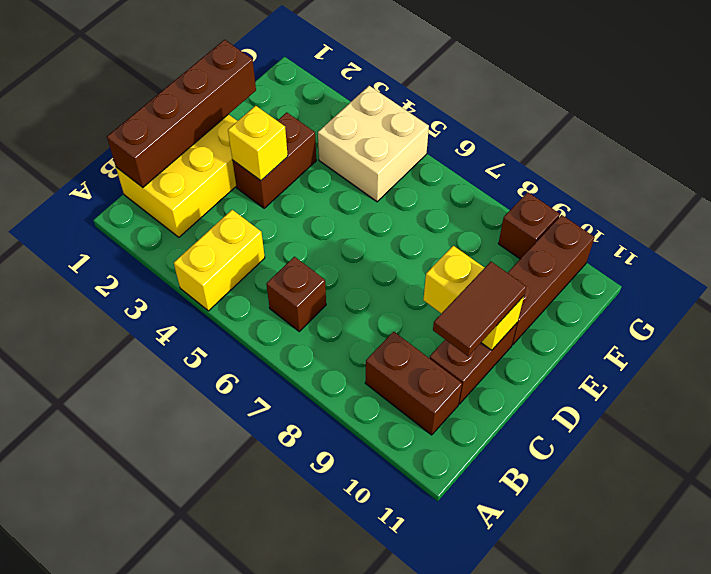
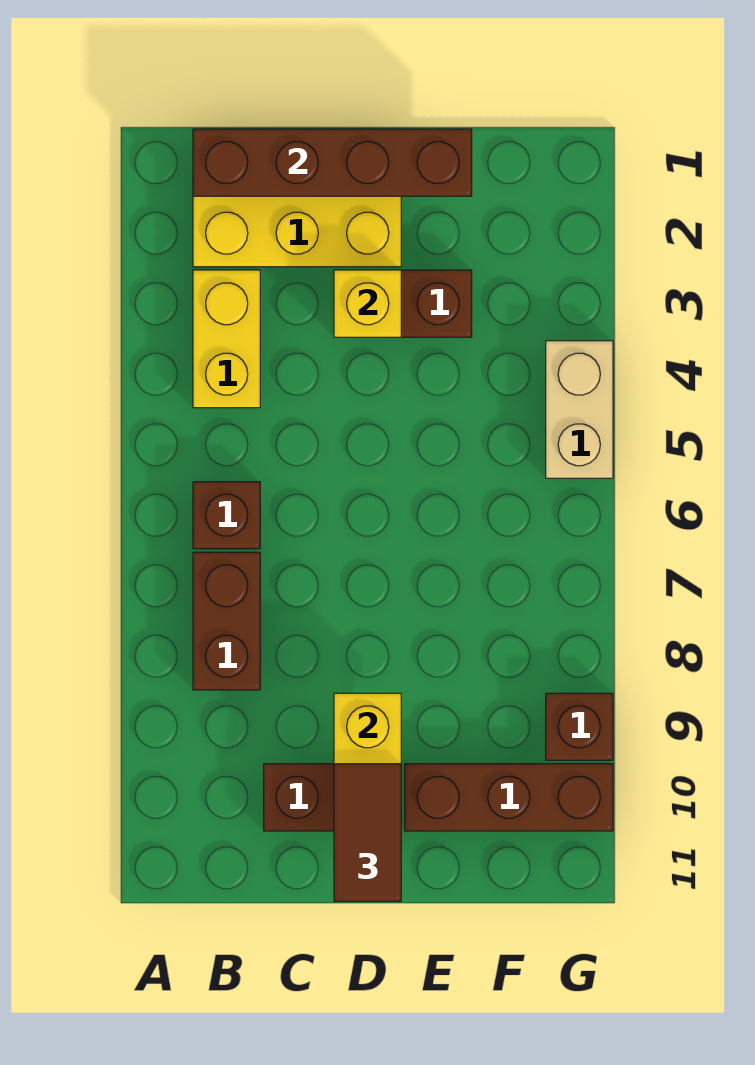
yellow brick A4:B4 level 1 -> yellow brick B3:B4 level 1
brown brick B9:B10 level 1 -> brown brick B7:B8 level 1
brown tile C10:D10 level 3 -> brown tile D10:D11 level 3
tan brick F4:G5 level 1 -> tan brick G4:G5 level 1

